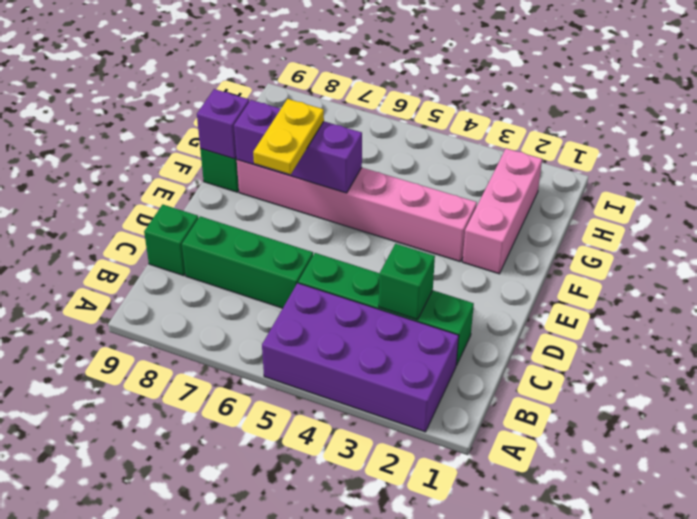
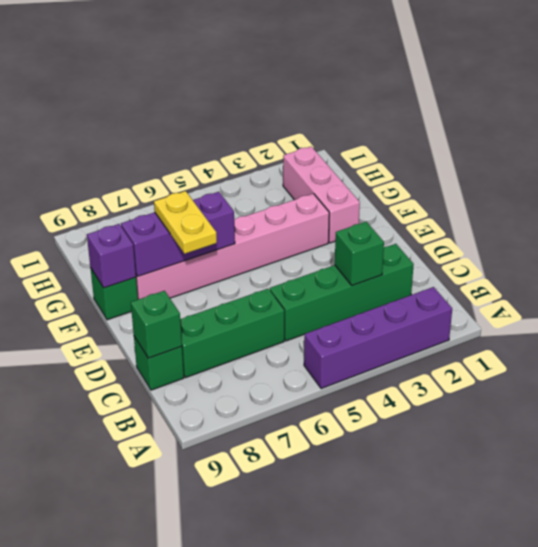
purple brick A2:B5 level 1 -> purple brick A2:A5 level 1
none -> green brick C9 level 2

